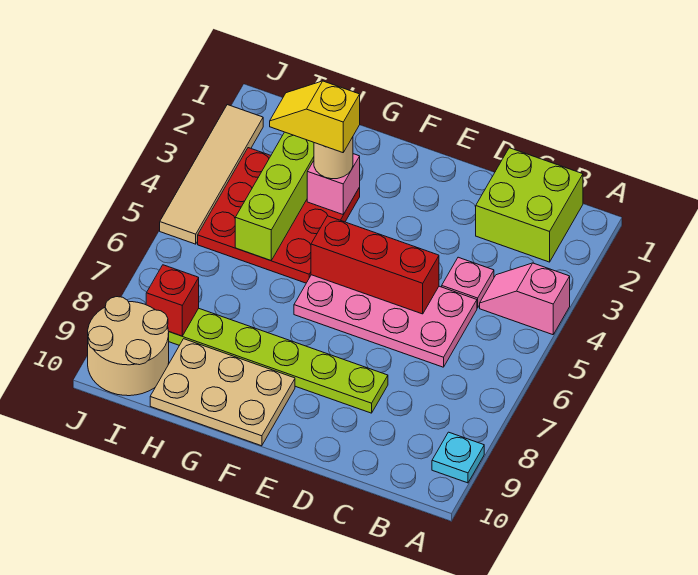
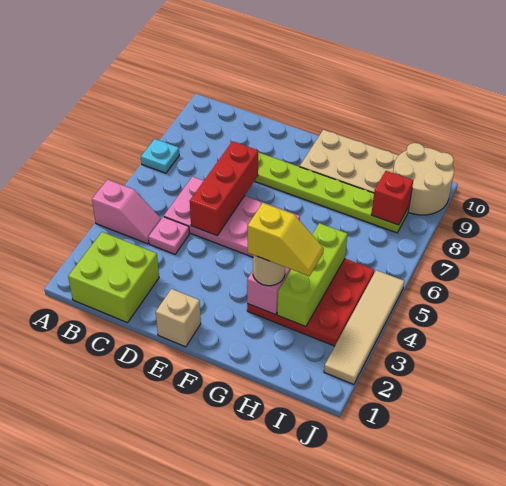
cyan plate A9 level 1 -> cyan plate A7 level 1
red brick D5:F5 level 2 -> red brick D5:D7 level 2
none -> tan brick E1 level 1

